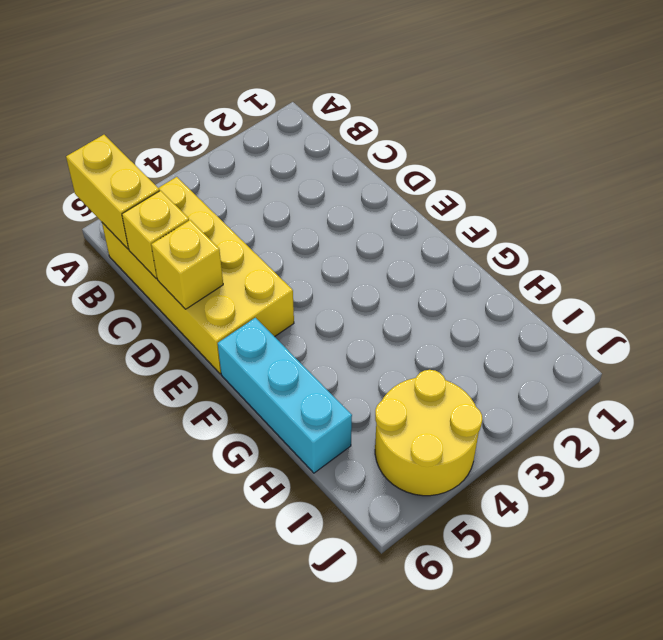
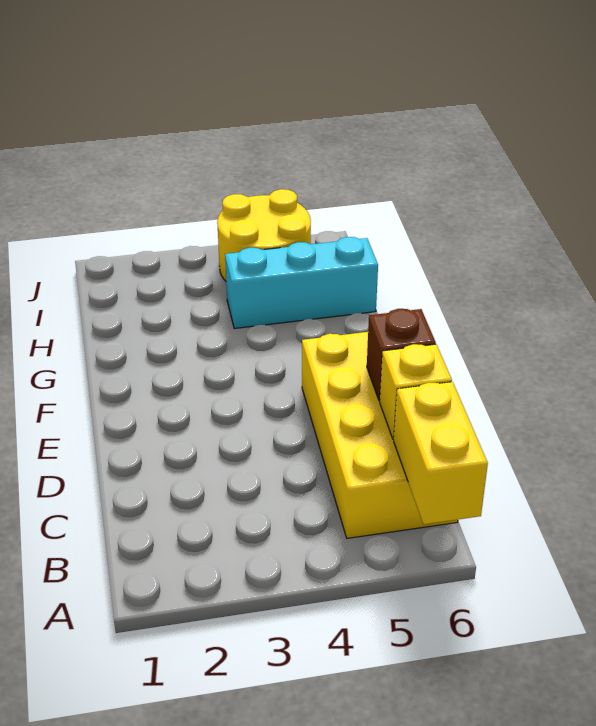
yellow brick D6 level 2 -> brown brick D6 level 2
cyan brick F6:H6 level 1 -> cyan brick H4:H6 level 1

